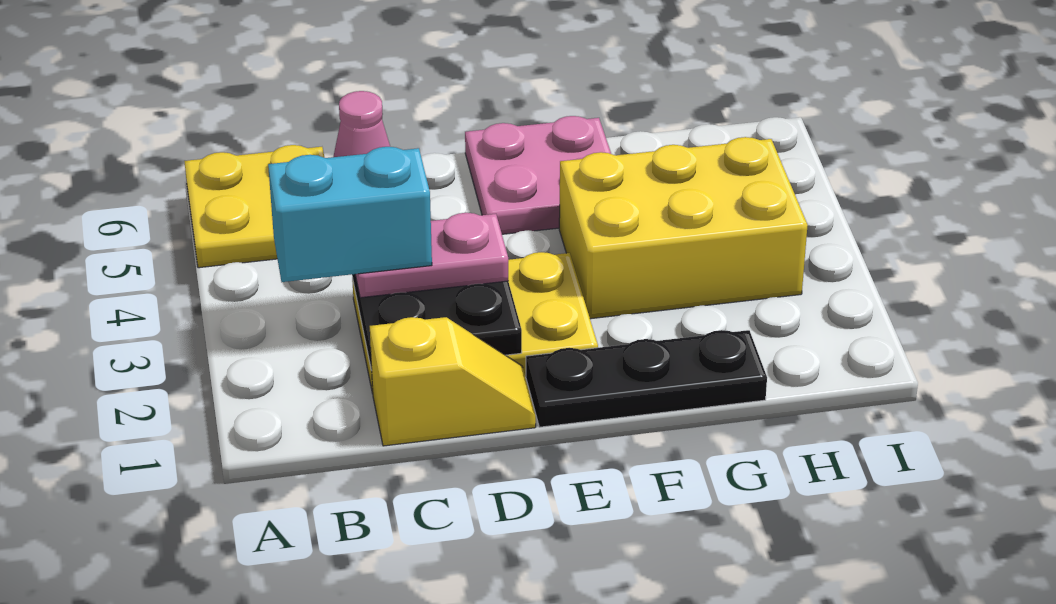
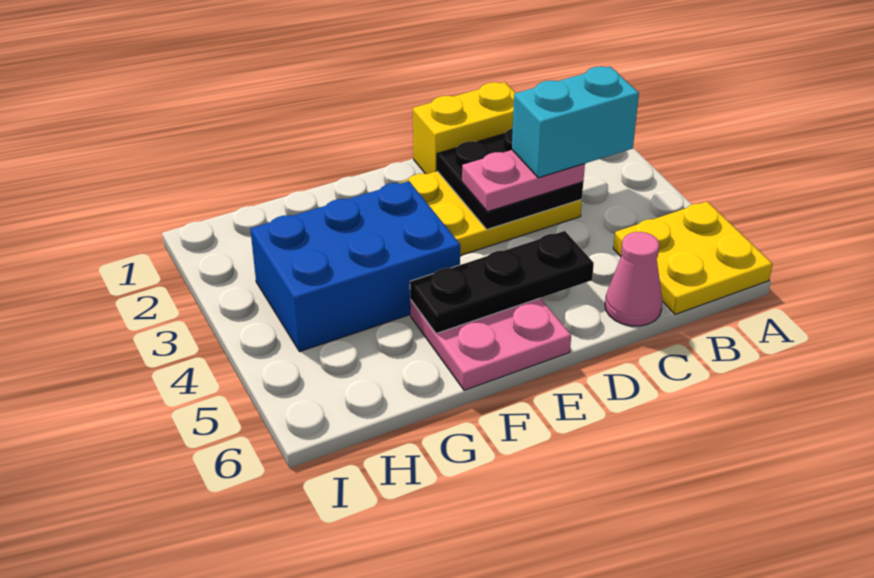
yellow slope C1:D1 level 1 top C -> yellow brick C1:D1 level 1
black plate E1:G1 level 1 -> black plate D5:F5 level 2
yellow brick F3:H4 level 1 -> blue brick F3:H4 level 1

